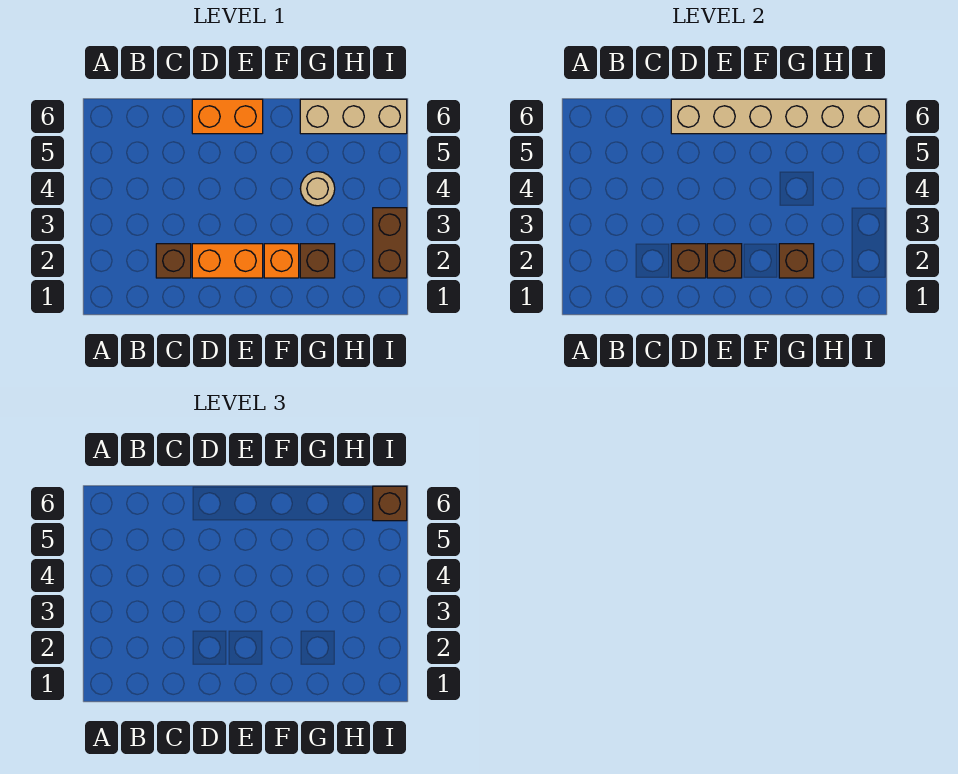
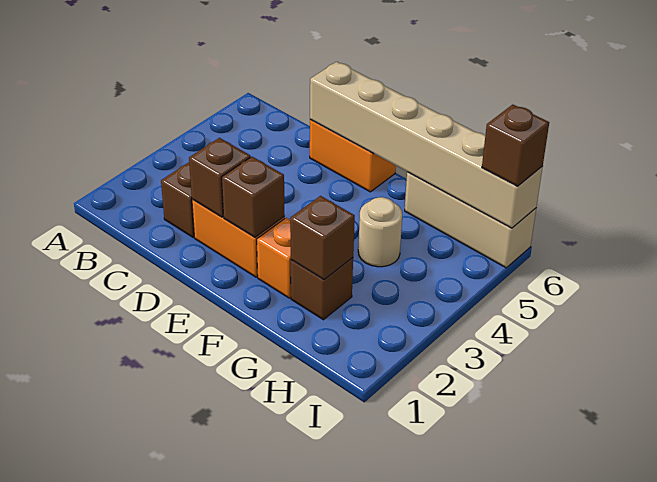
brown brick I2:I3 level 1 -> none

